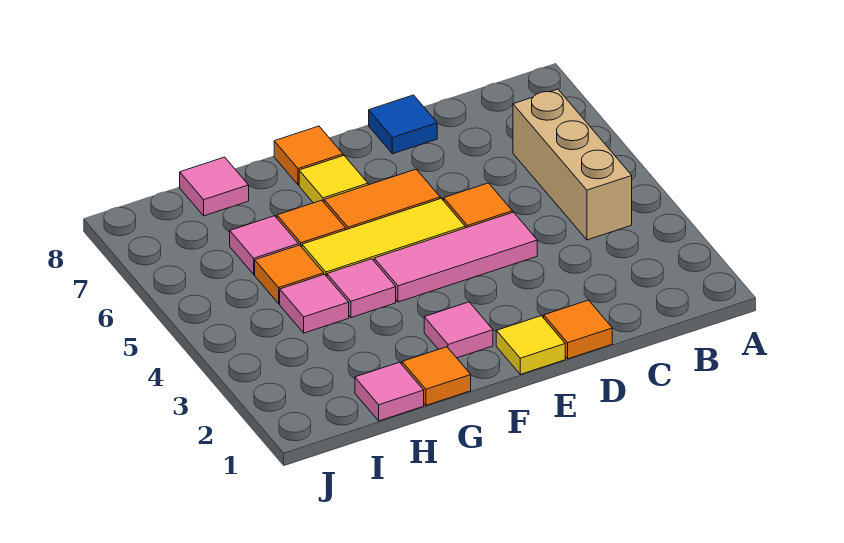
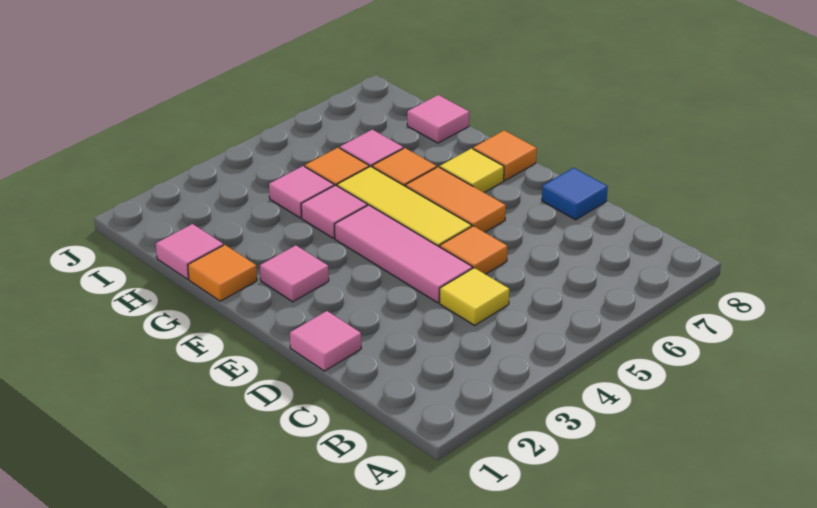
tan brick B4:B6 level 1 -> none
orange tile D1 level 1 -> pink tile D1 level 1
yellow tile E1 level 1 -> yellow tile C4 level 1

